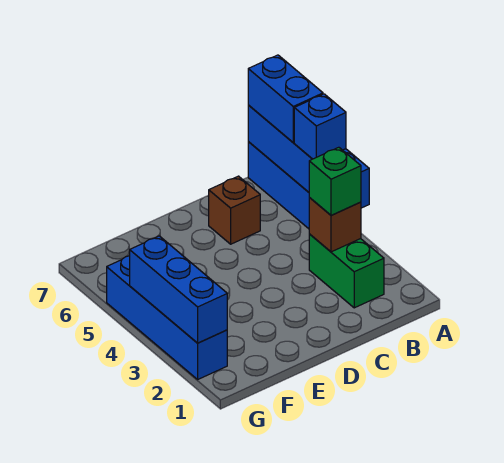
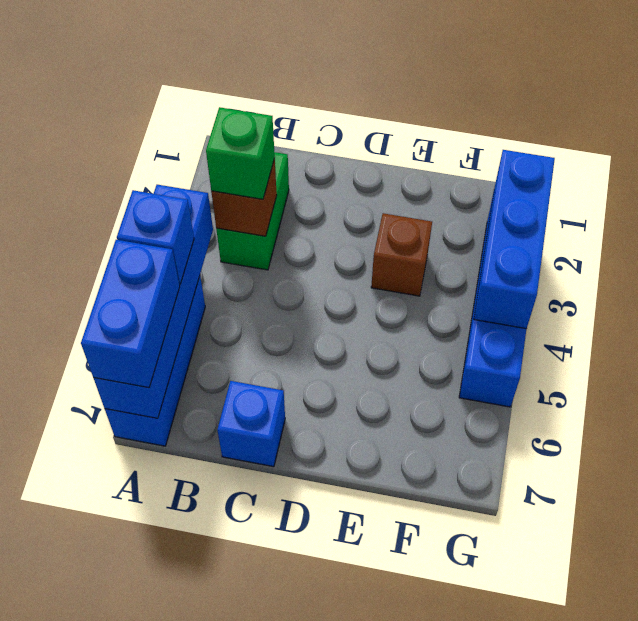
brown brick C6 level 1 -> brown brick E3 level 1
none -> blue brick C7 level 1

